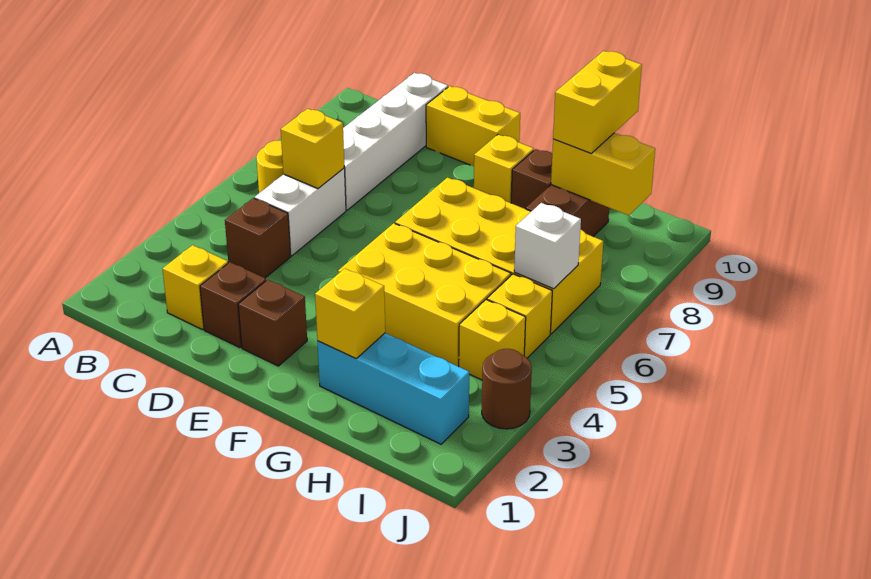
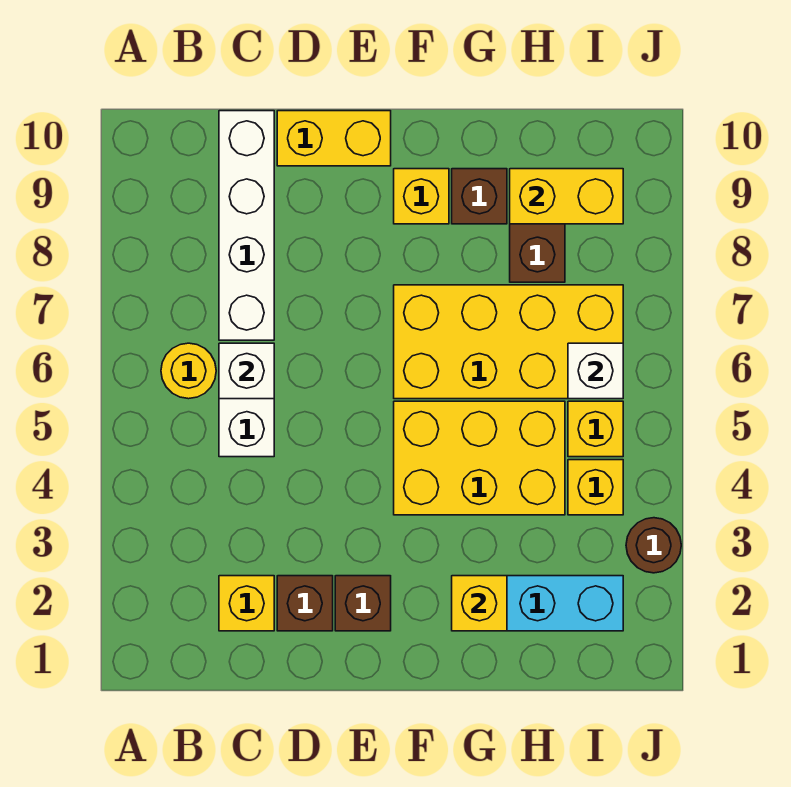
brown brick C4 level 1 -> none
yellow brick C6 level 2 -> white brick C6 level 2
yellow brick H9:H10 level 3 -> none

